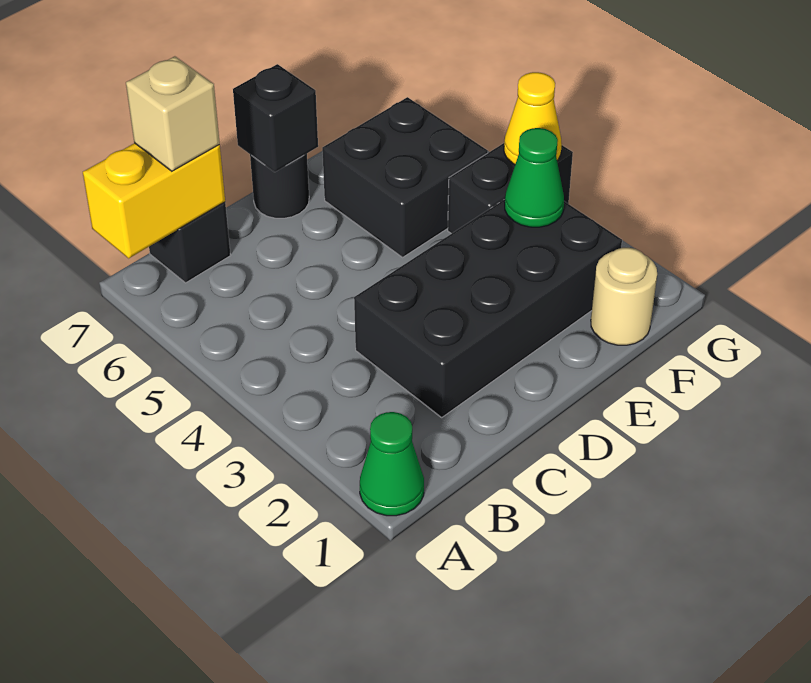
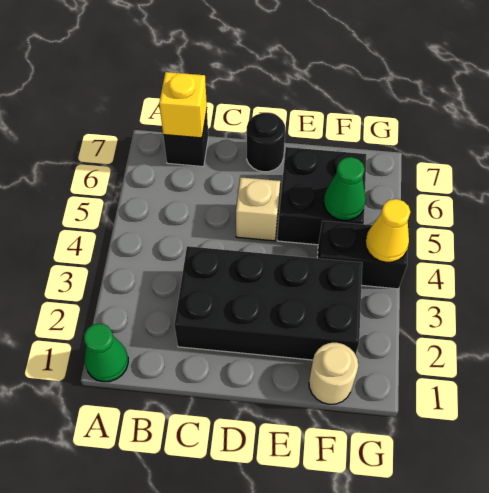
yellow brick A7:B7 level 2 -> yellow brick B7 level 2
tan brick B7 level 3 -> tan brick D5 level 1
black brick D7 level 2 -> none
green cone F3 level 2 -> green cone F5 level 2

